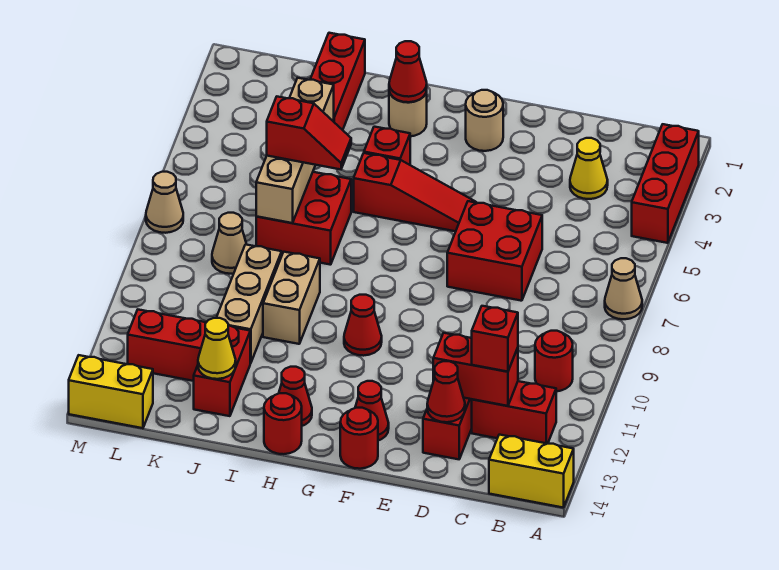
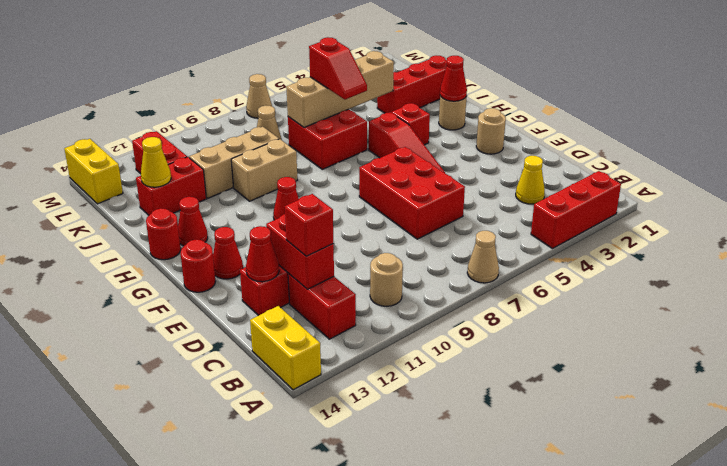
red round brick B10 level 1 -> tan round brick B10 level 1
red brick D6:E7 level 1 -> red brick D6:F7 level 1

